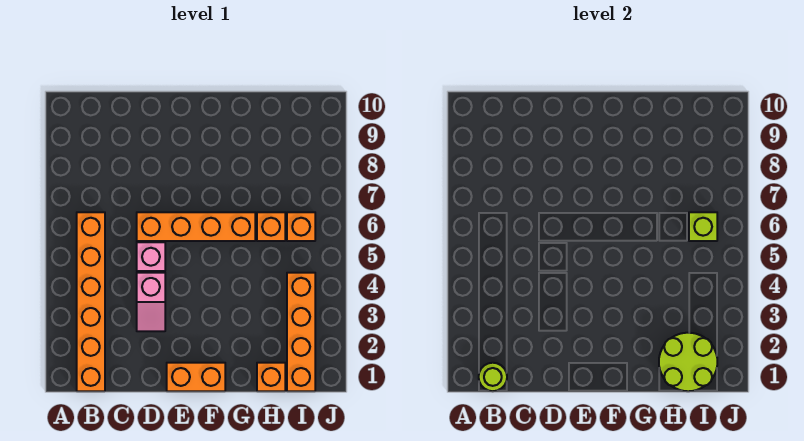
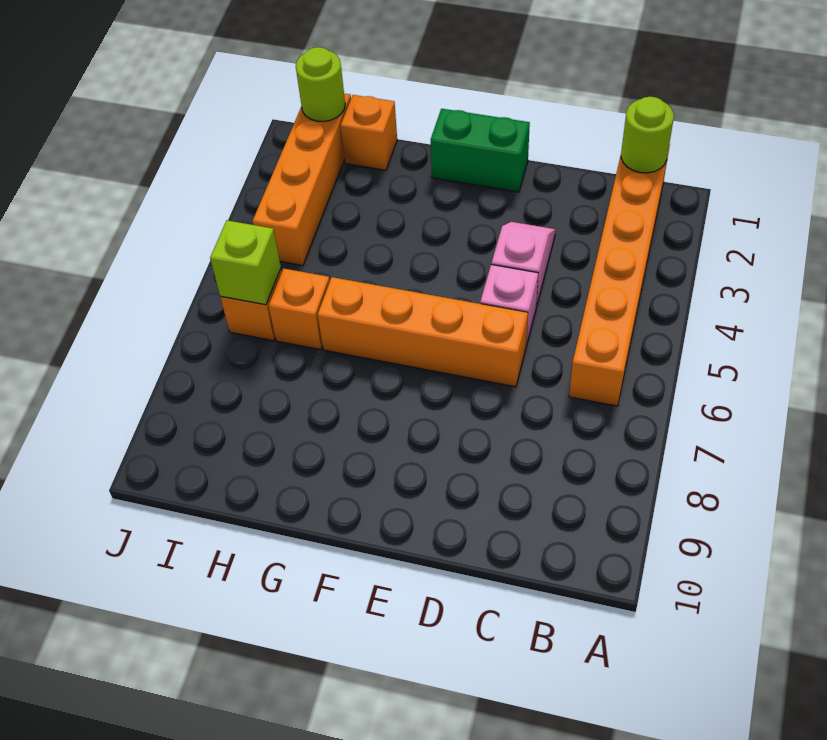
orange brick E1:F1 level 1 -> green brick E1:F1 level 1
lime round brick H1:I2 level 2 -> lime round brick I1 level 2

